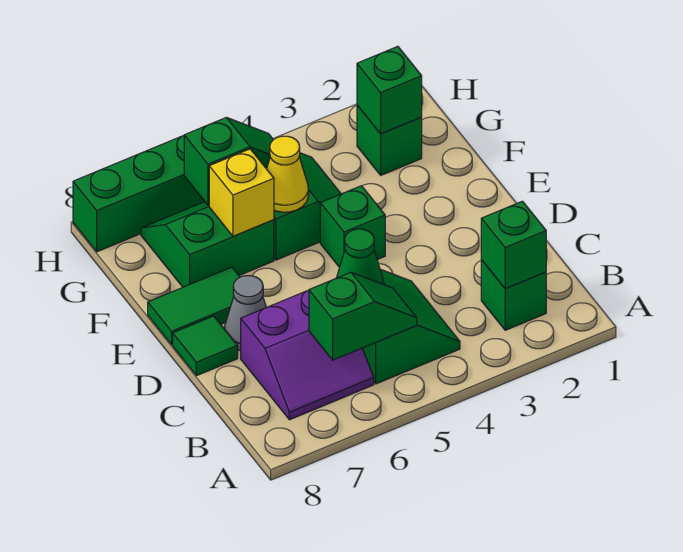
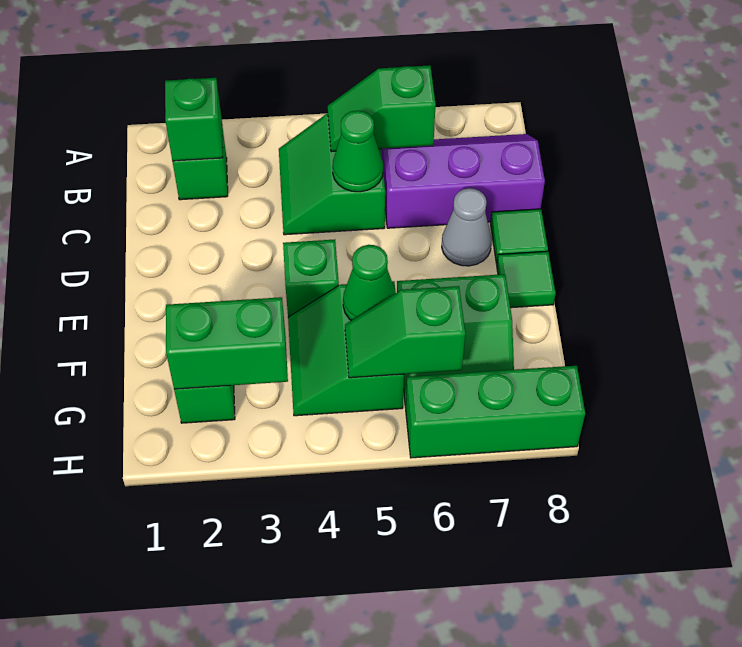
purple slope B6:C7 level 1 top C -> purple slope B6:C8 level 1 top C
green tile E7:E8 level 1 -> green tile E8 level 1
yellow cone F5 level 2 -> green cone F5 level 2
yellow brick F6 level 2 -> none
green brick G2 level 2 -> green brick G2:G3 level 2

